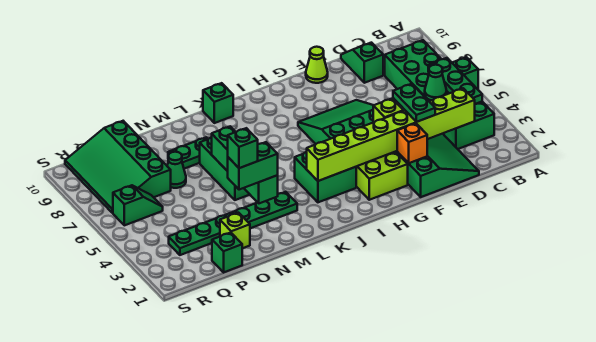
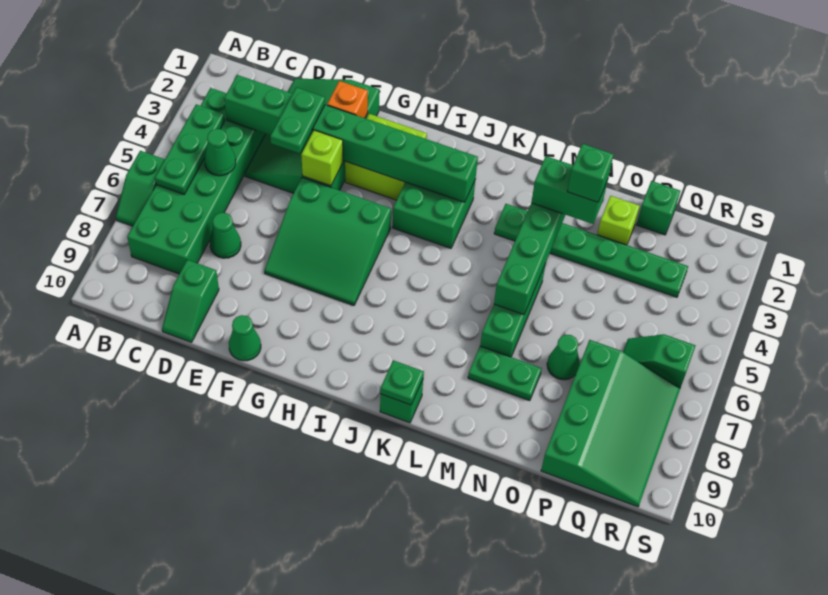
lime brick C3:J3 level 2 -> green brick C3:J3 level 2
none -> green cone D7 level 1
lime cone F10 level 1 -> green cone F10 level 1
none -> green plate K10 level 2

